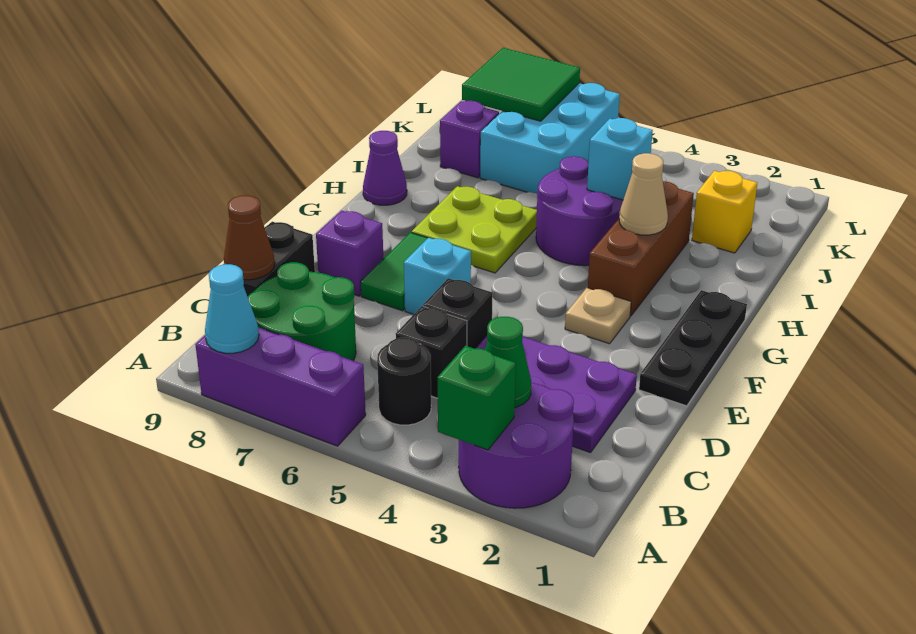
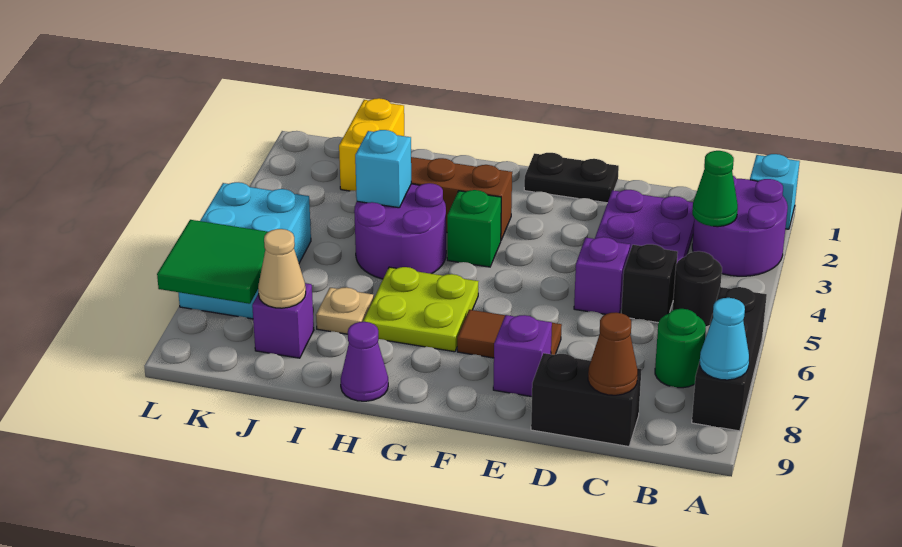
green brick A3 level 2 -> green brick G4 level 1
purple brick A6:A8 level 1 -> black brick A6:A8 level 1
green round brick B7:C8 level 1 -> green round brick B7 level 1
black brick D5 level 1 -> purple brick D5 level 1
black plate E1:G1 level 1 -> black plate E1:F1 level 1
cyan brick E6 level 1 -> cyan brick A1 level 1
green tile E7:F7 level 1 -> brown tile E7:F7 level 1
tan plate F3 level 1 -> tan plate I7 level 1
tan cone H3 level 2 -> tan cone J8 level 2
yellow brick J2 level 1 -> yellow brick J1:J2 level 1
cyan brick J6:L7 level 1 -> cyan brick K5:L7 level 1

